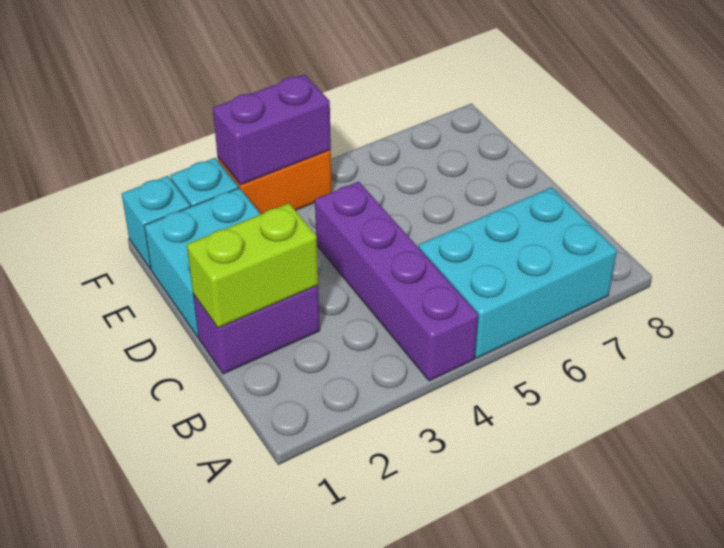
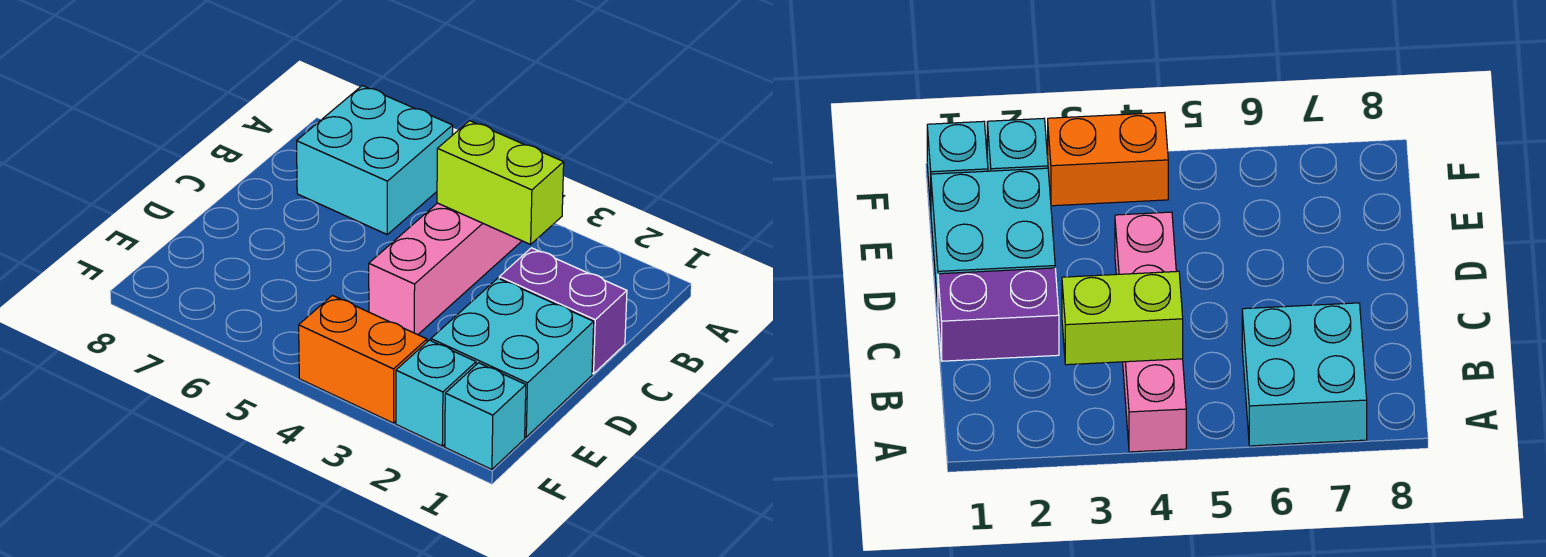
purple brick A4:D4 level 1 -> pink brick A4:D4 level 1
cyan brick A5:B7 level 1 -> cyan brick A6:B7 level 1
lime brick C1:C2 level 2 -> lime brick B3:B4 level 2
purple brick F3:F4 level 2 -> none

